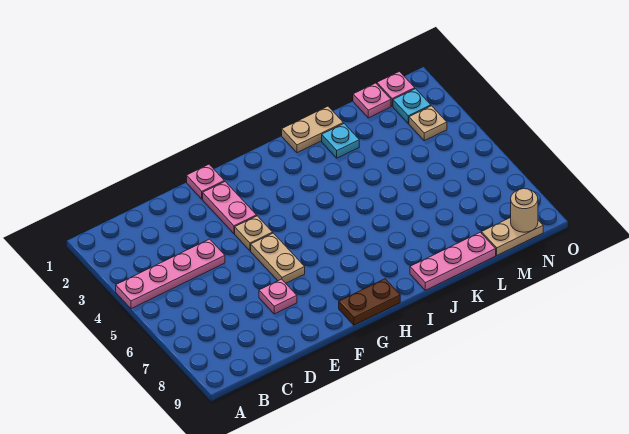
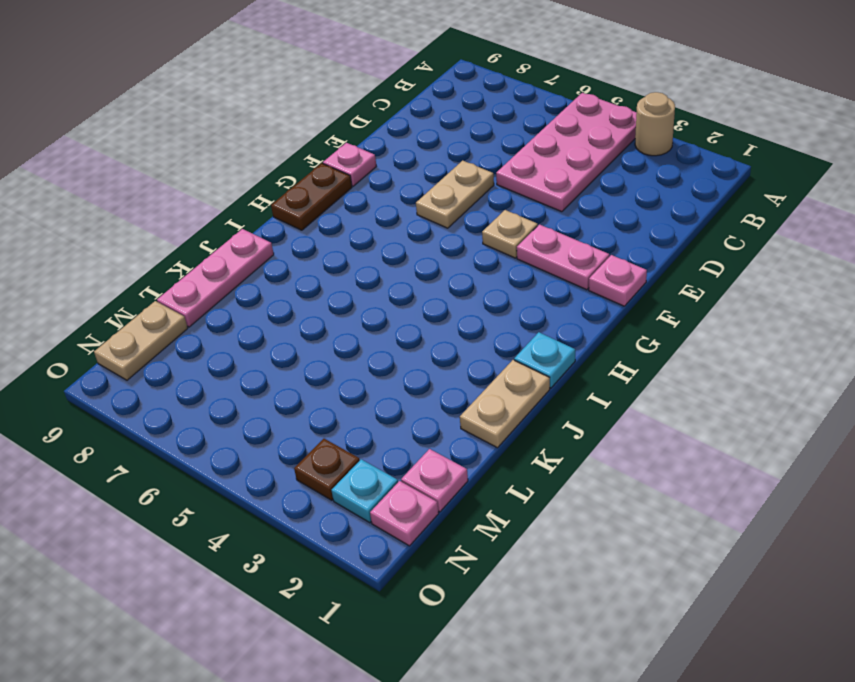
pink plate A4:D4 level 1 -> pink plate A4:D5 level 1
pink plate E7 level 1 -> pink plate F9 level 1
tan plate F5:F6 level 1 -> tan plate E6:F6 level 1
cyan plate K2 level 1 -> cyan plate I1 level 1
tan plate N3 level 1 -> brown plate N3 level 1
tan round brick N9 level 2 -> tan round brick A3 level 1

